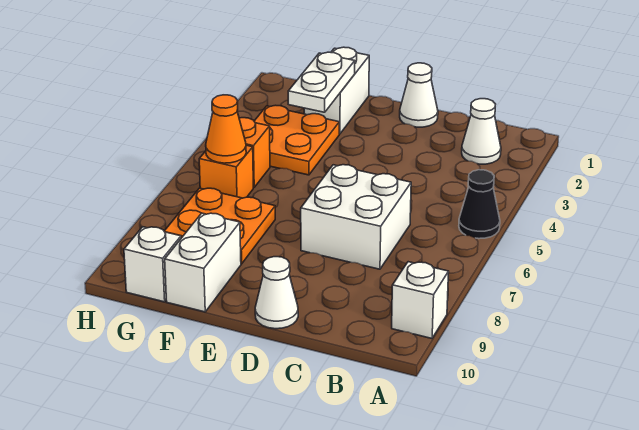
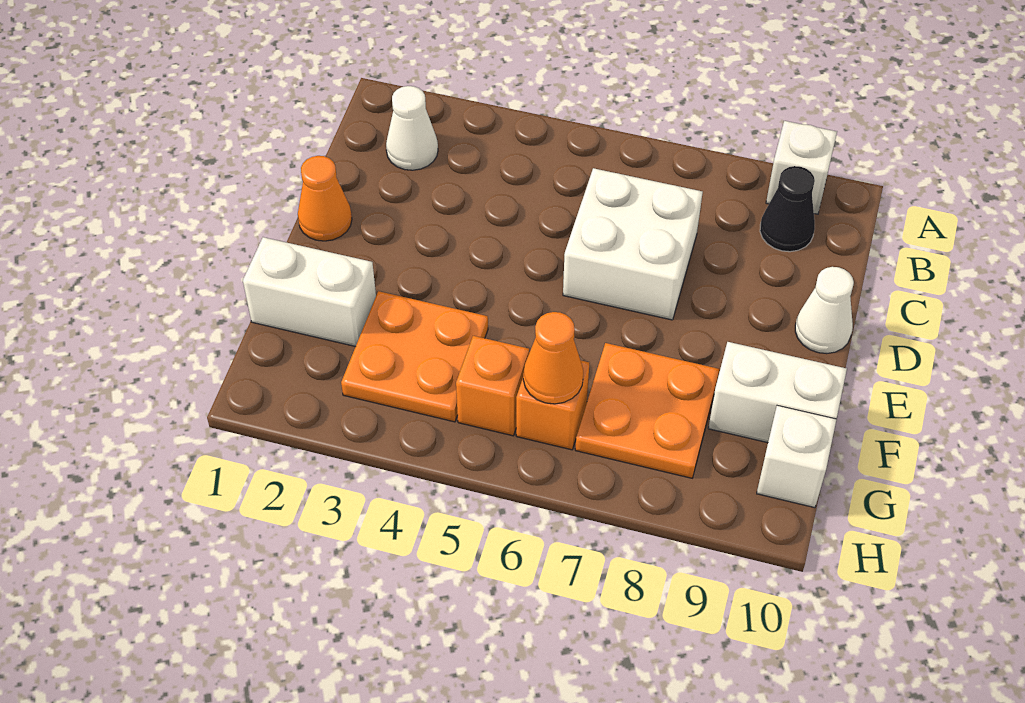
black cone A5 level 1 -> black cone B9 level 1
white cone D1 level 1 -> orange cone D1 level 1
white plate F2:F3 level 2 -> none

